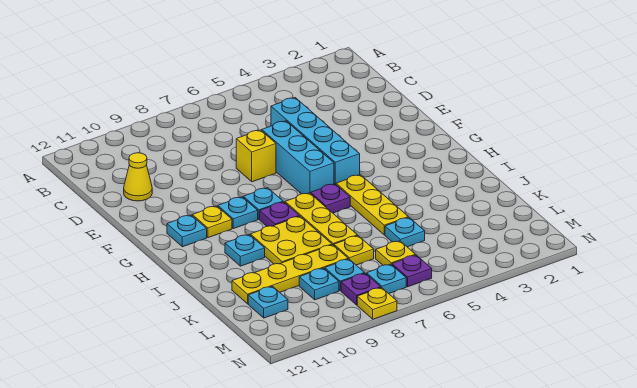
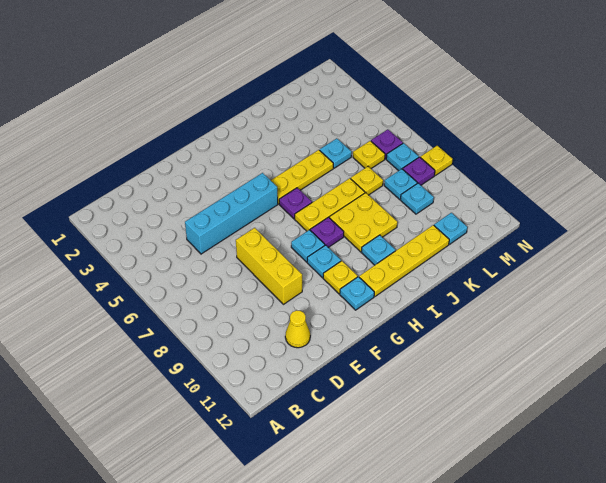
cyan brick E6:G6 level 1 -> none
yellow brick E7 level 1 -> yellow brick E7:E9 level 1
yellow plate K8:K11 level 1 -> yellow plate H11:K11 level 1

